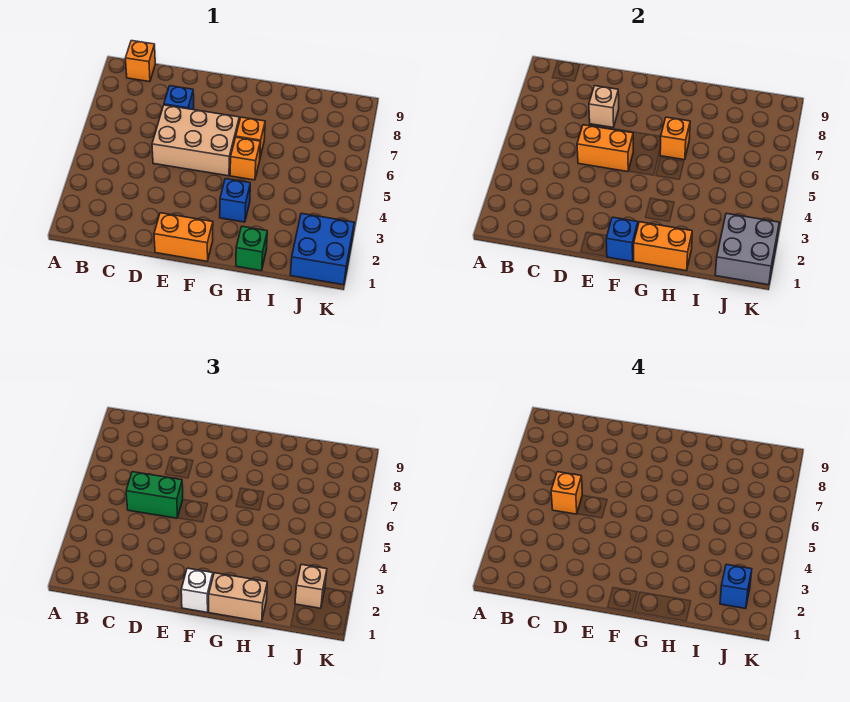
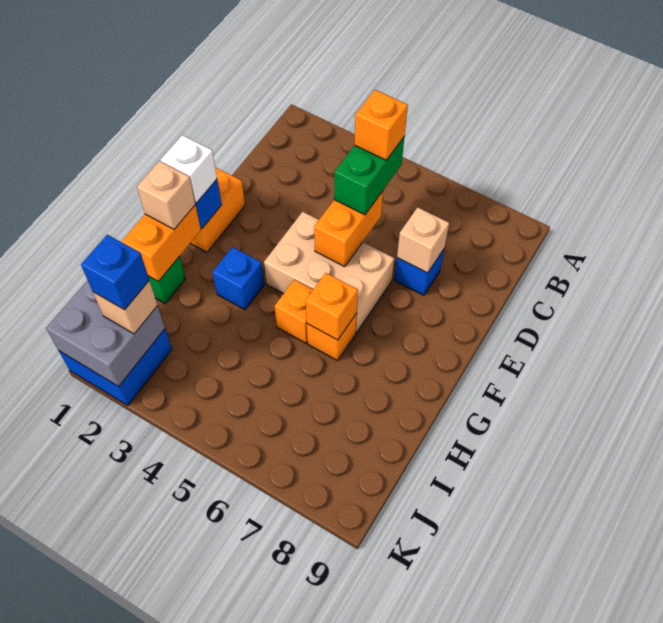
orange brick B9 level 1 -> none
tan brick D5:F6 level 1 -> tan brick E4:F6 level 1
tan brick G1:H1 level 3 -> tan brick G1 level 3

